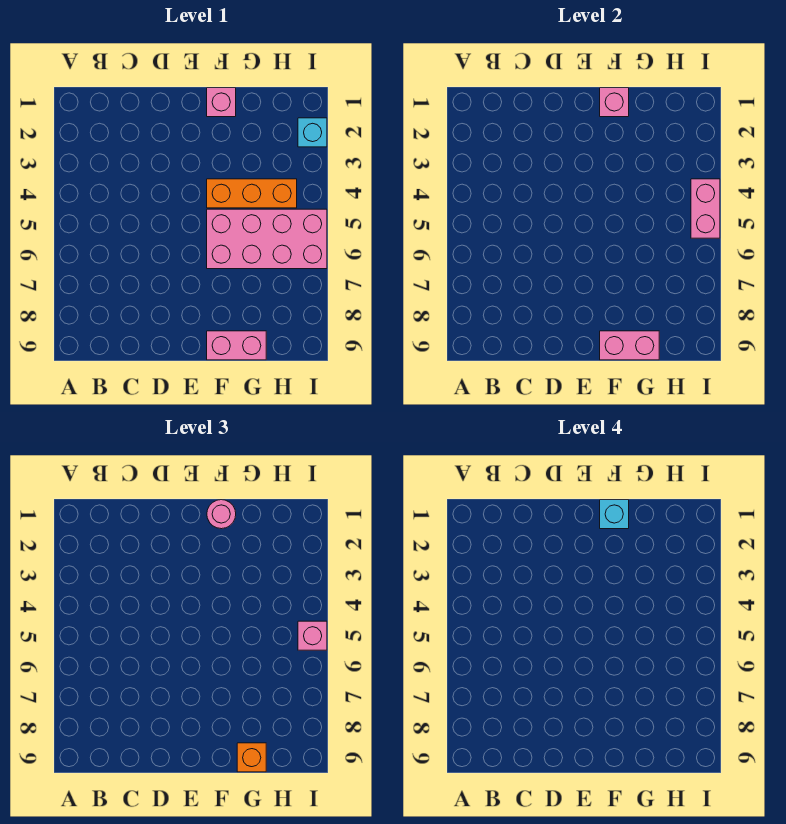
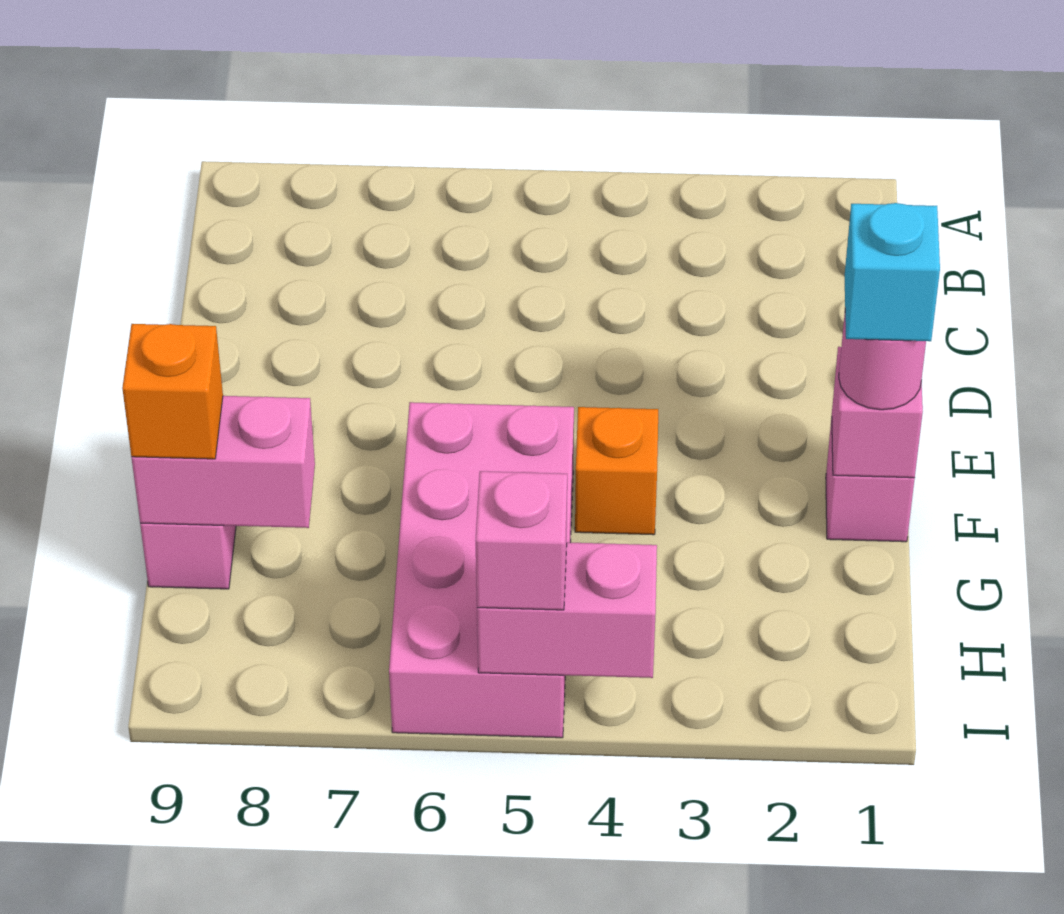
orange brick F4:H4 level 1 -> orange brick F4 level 1
pink brick F9:G9 level 2 -> pink brick G8:G9 level 2
cyan brick I2 level 1 -> none

